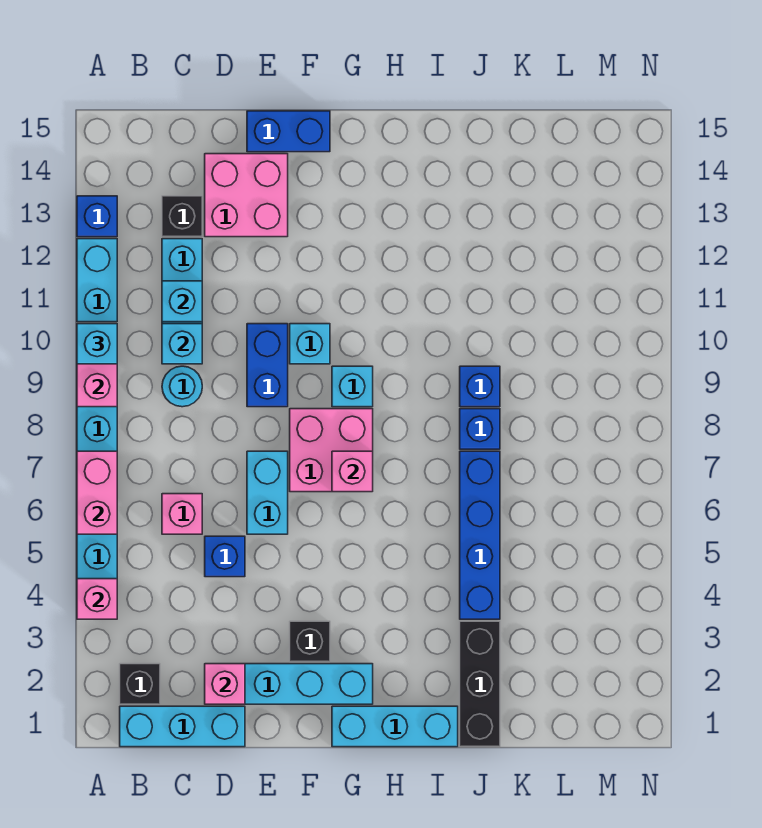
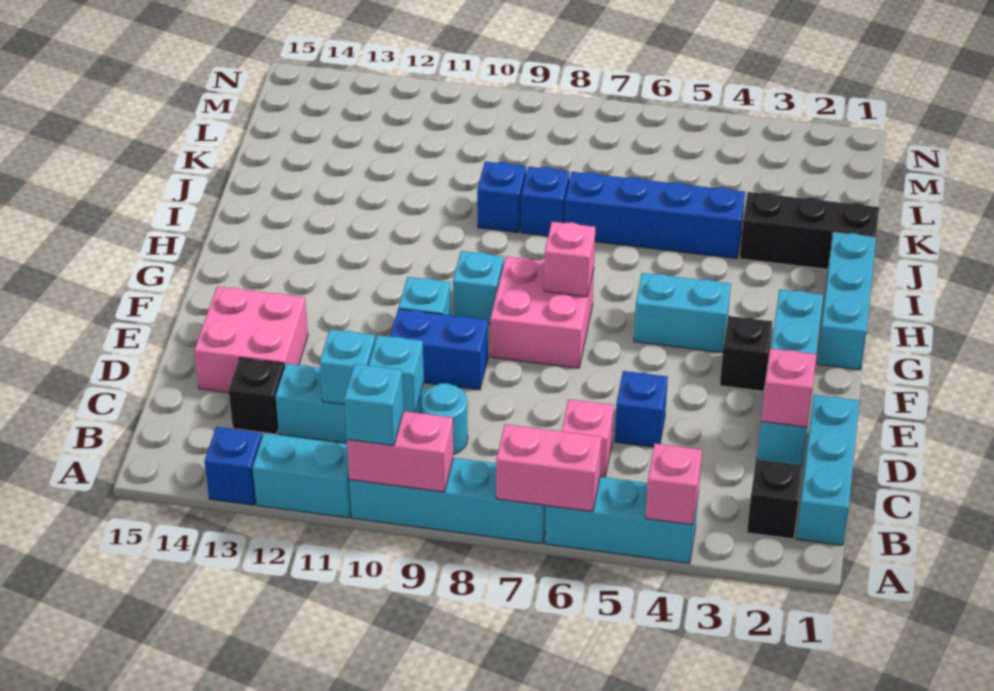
cyan brick E6:E7 level 1 -> cyan brick G4:G5 level 1
blue brick E15:F15 level 1 -> none

